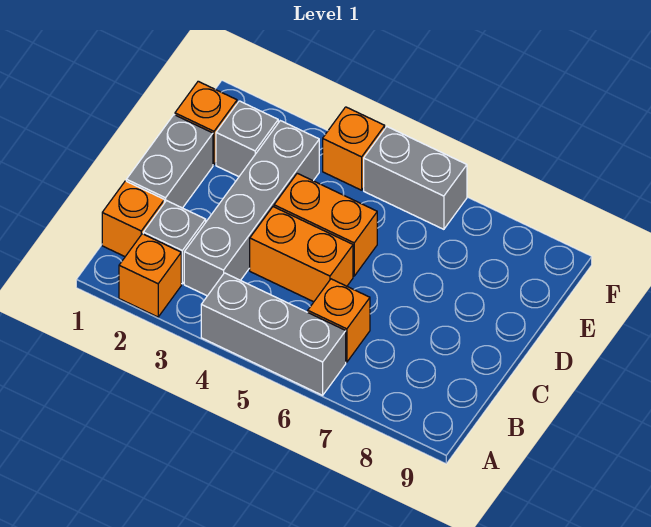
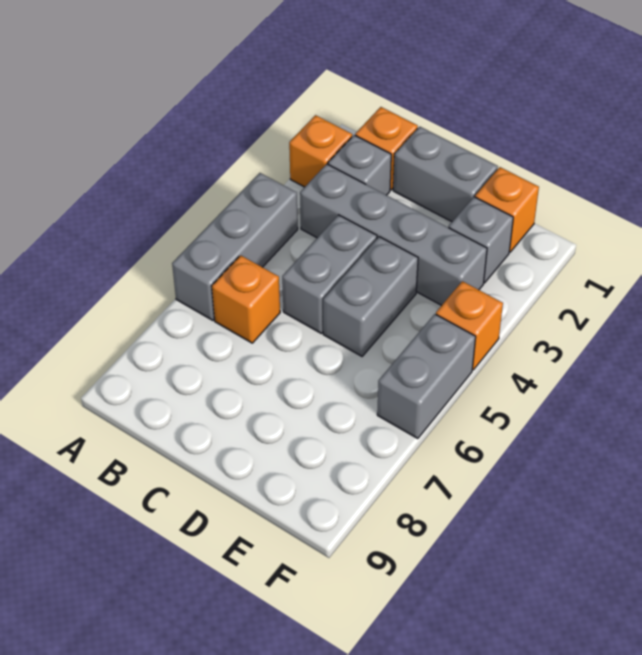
orange brick C4:C5 level 1 -> grey brick C4:C5 level 1
orange brick D4:D5 level 1 -> grey brick D4:D5 level 1

